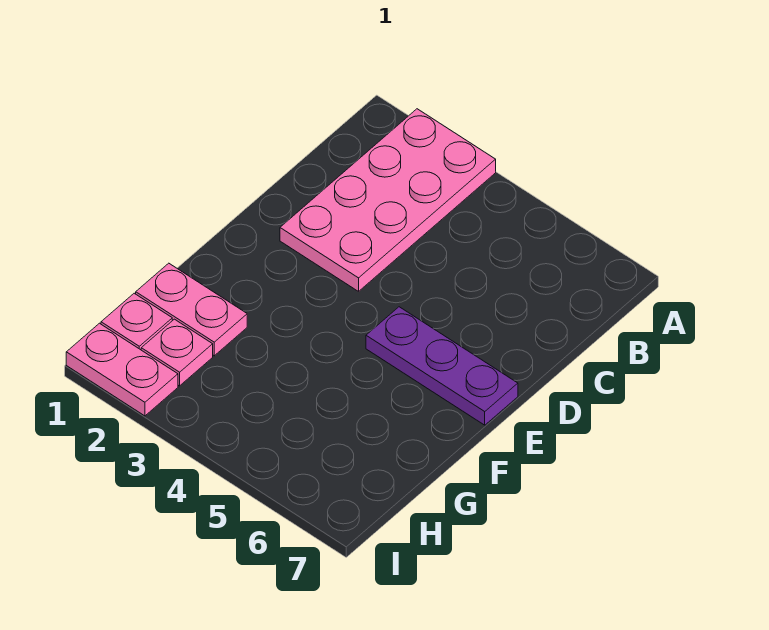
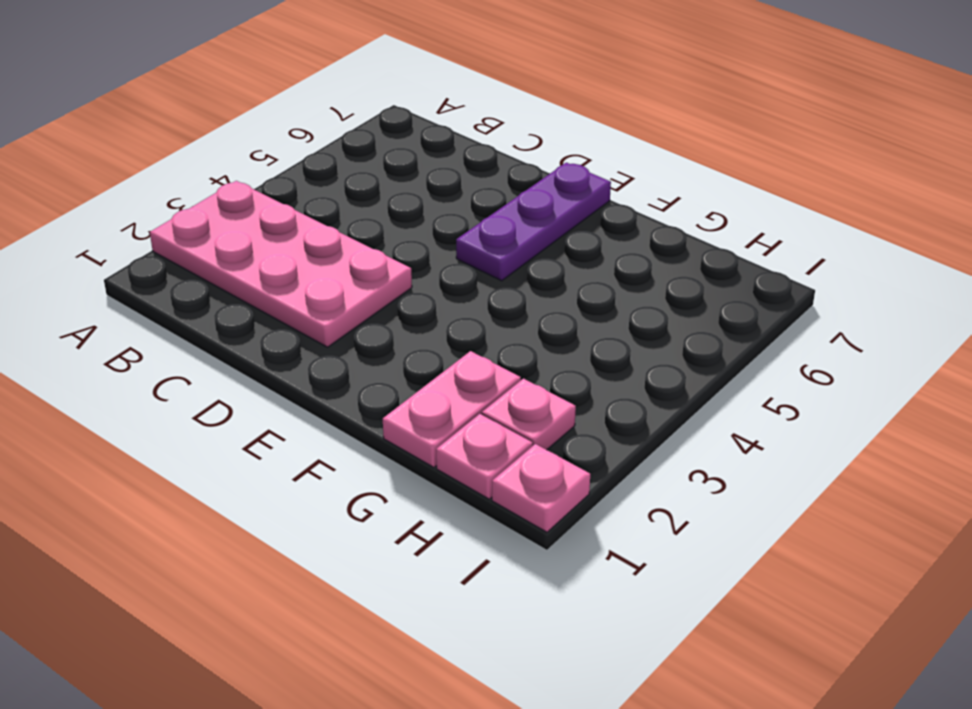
pink plate I1:I2 level 1 -> pink plate I1 level 1

